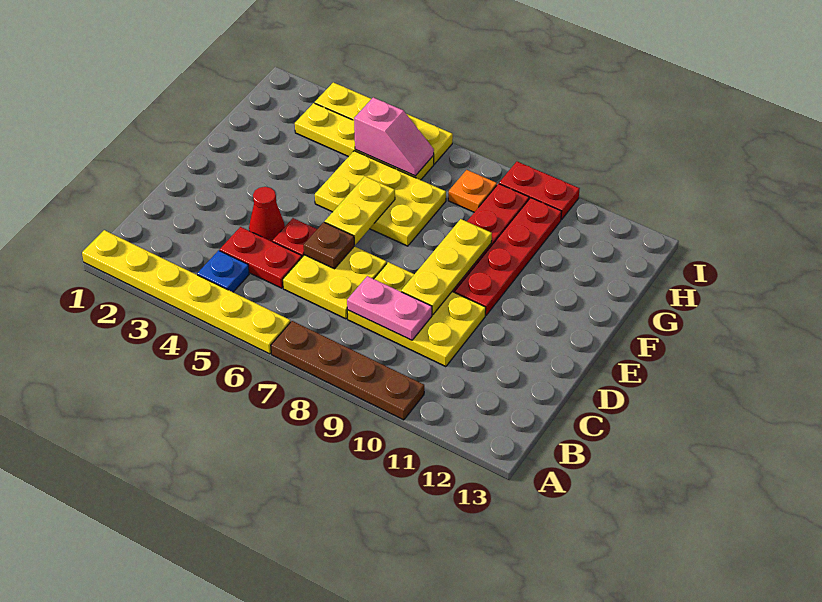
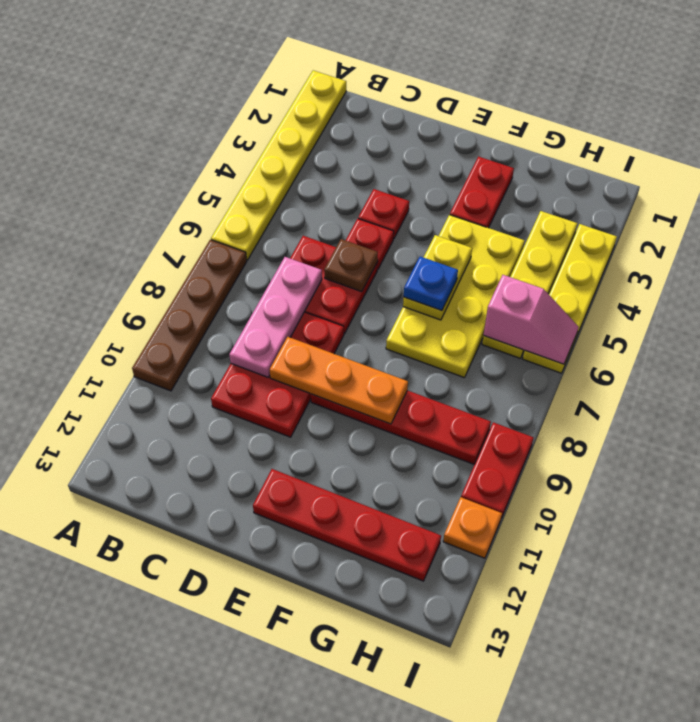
blue plate B4 level 1 -> blue plate F6 level 3
red plate C4:C5 level 1 -> red plate F2:F3 level 1
yellow plate C6:D7 level 1 -> red plate C6:D7 level 1
yellow plate C8:D10 level 1 -> red plate C8:D10 level 1
pink plate C8:C9 level 2 -> pink plate C7:C9 level 2
red cone D4 level 1 -> red plate D4 level 1
yellow plate D9:F9 level 2 -> orange plate D9:F9 level 2
yellow plate E6:F6 level 2 -> yellow plate F5:F6 level 2
red plate E10:H10 level 1 -> red plate E12:H12 level 1
yellow plate F5:G7 level 1 -> yellow plate F4:G7 level 1
pink slope H5:H6 level 2 top 5 -> pink slope H6:I6 level 2 top H
orange plate H8 level 1 -> orange plate I11 level 1

